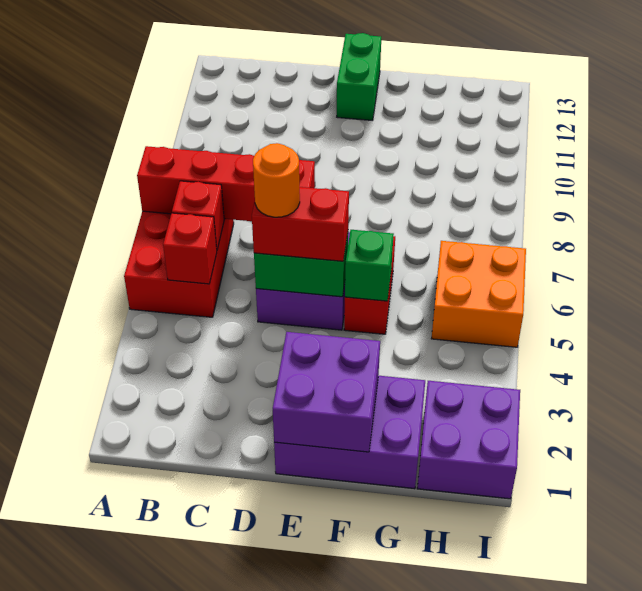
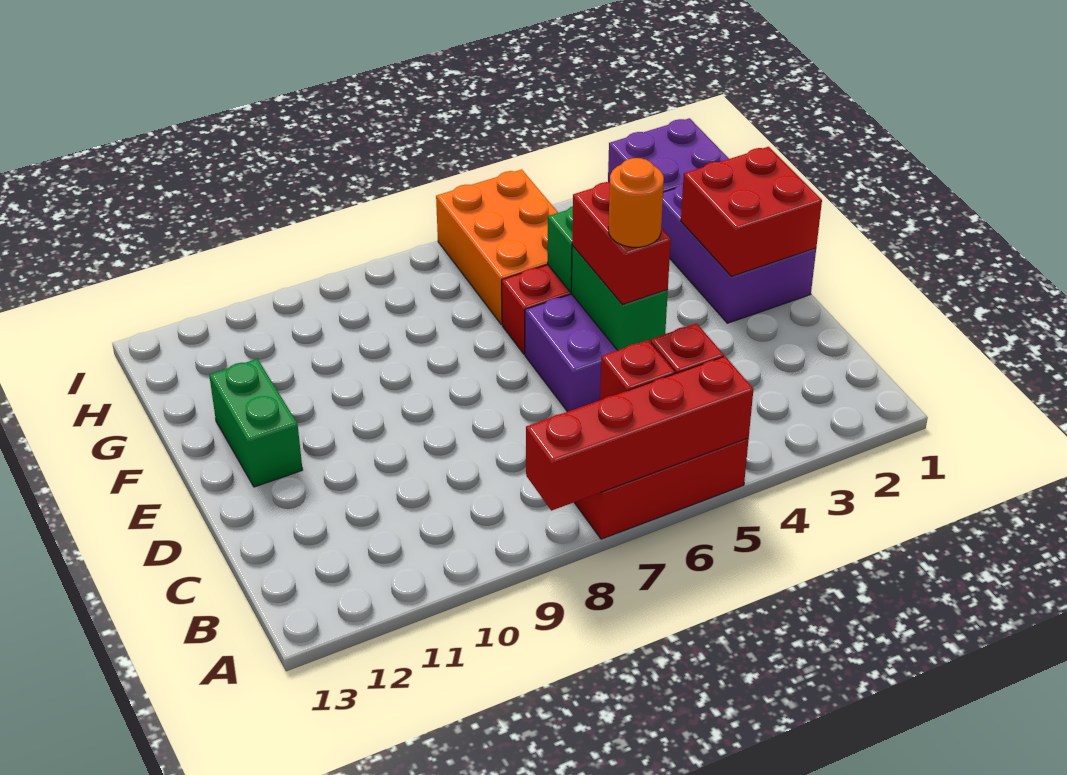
red brick A7:D7 level 2 -> red brick A5:A8 level 2
purple brick E1:F2 level 2 -> red brick E1:F2 level 2
green brick E12:E13 level 1 -> green brick E12:F12 level 1
orange brick H5:I6 level 1 -> orange brick G5:I6 level 1

